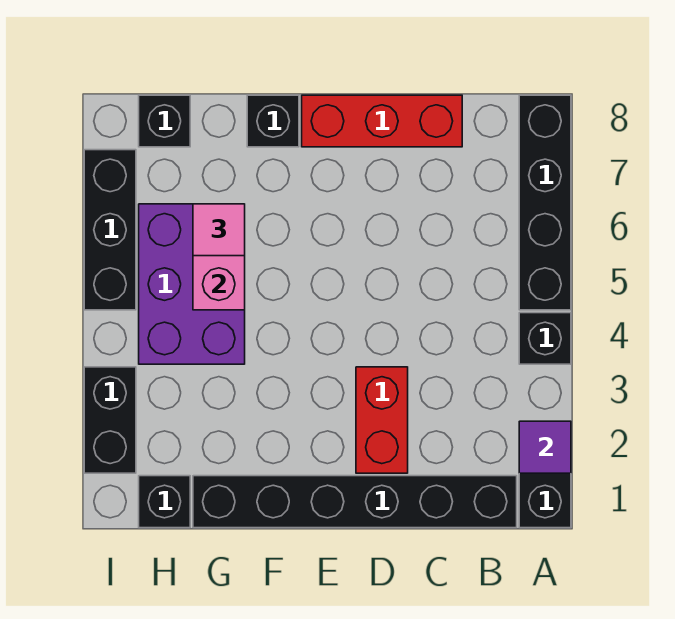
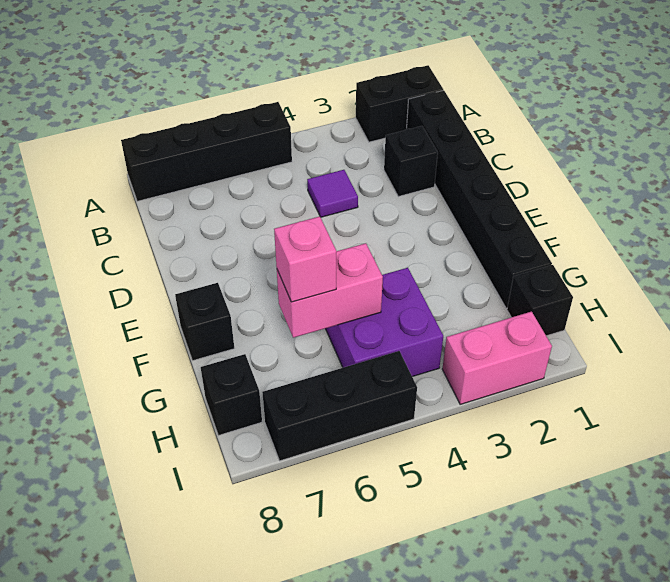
purple tile A2 level 2 -> purple tile C4 level 1
black brick A4 level 1 -> black brick C2 level 1
red brick C8:E8 level 1 -> none
red brick D2:D3 level 1 -> none
purple brick G4:H6 level 1 -> purple brick G4:H5 level 1
pink tile G6 level 3 -> pink brick G6 level 3
black brick I2:I3 level 1 -> pink brick I2:I3 level 1

